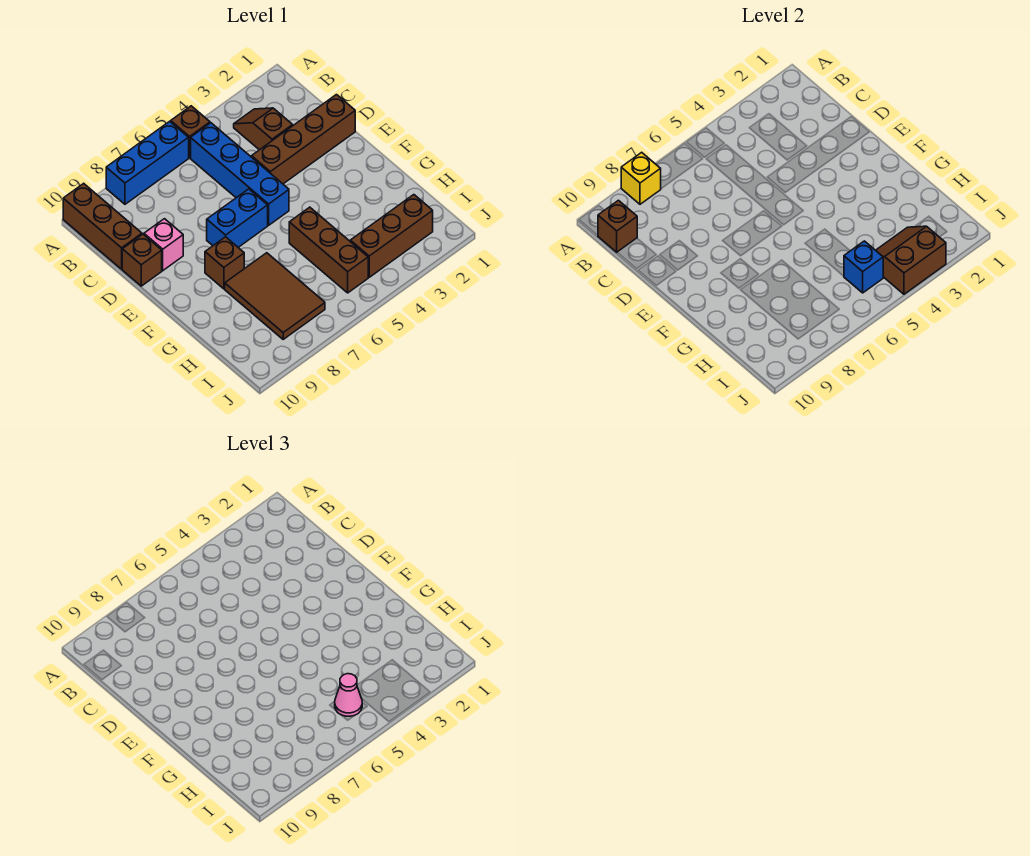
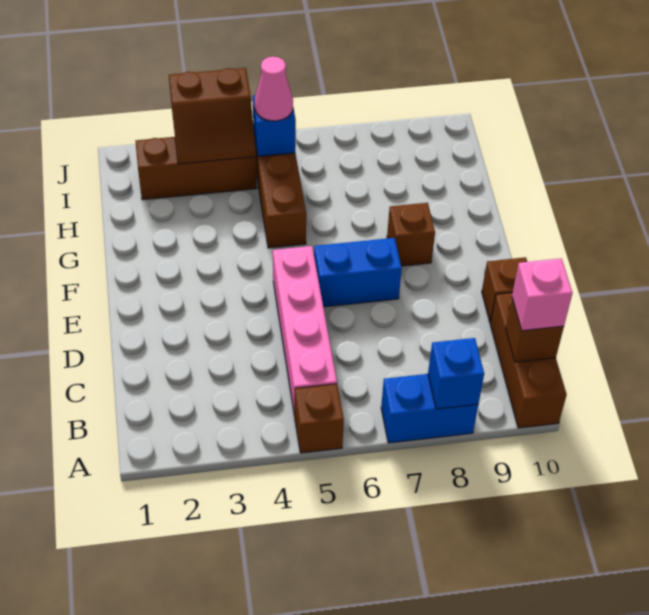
blue brick A6:A8 level 1 -> blue brick A7:A8 level 1
yellow brick A8 level 2 -> blue brick A8 level 2
brown slope B3:C3 level 1 top C -> none
blue brick B5:E5 level 1 -> pink brick B5:E5 level 1
brown brick D1:D4 level 1 -> none
pink brick D9 level 1 -> pink brick B10 level 3
brown tile G7:I8 level 1 -> none

